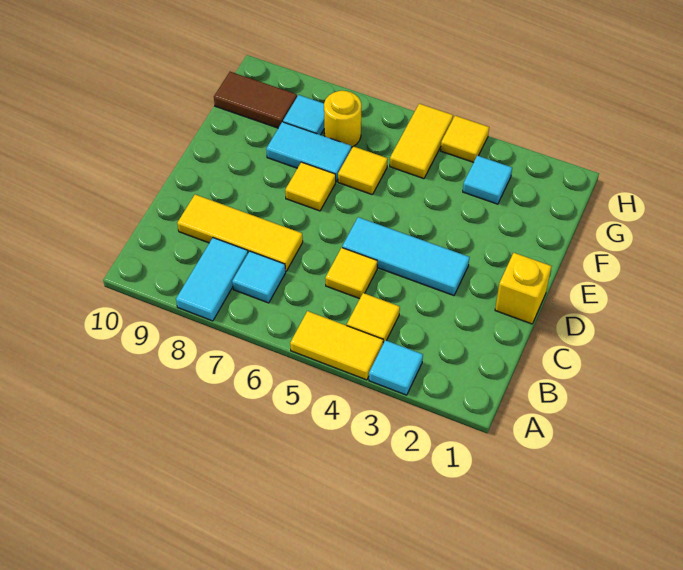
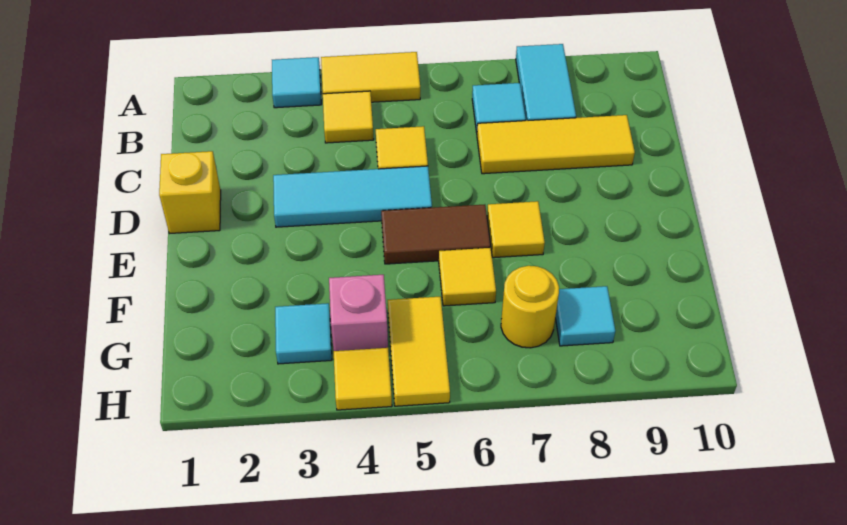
cyan tile F7:F8 level 1 -> none
none -> pink brick G4 level 1
brown tile G9:G10 level 1 -> brown tile E5:E6 level 1

